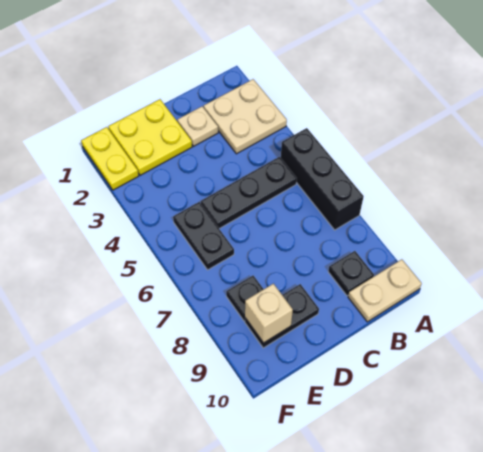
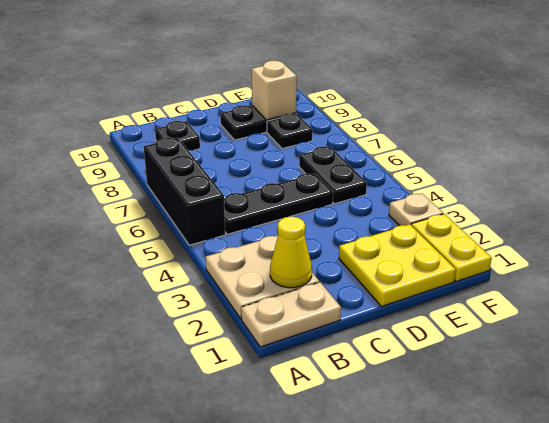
tan plate A10:B10 level 1 -> tan plate A1:B1 level 1
none -> yellow cone B2 level 2
tan plate C2 level 1 -> tan plate F3 level 1

